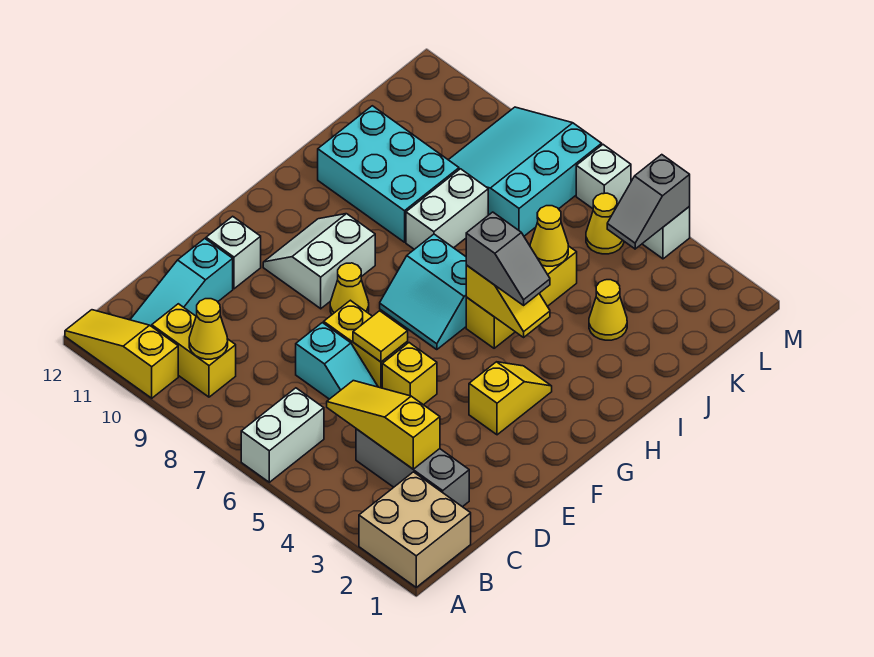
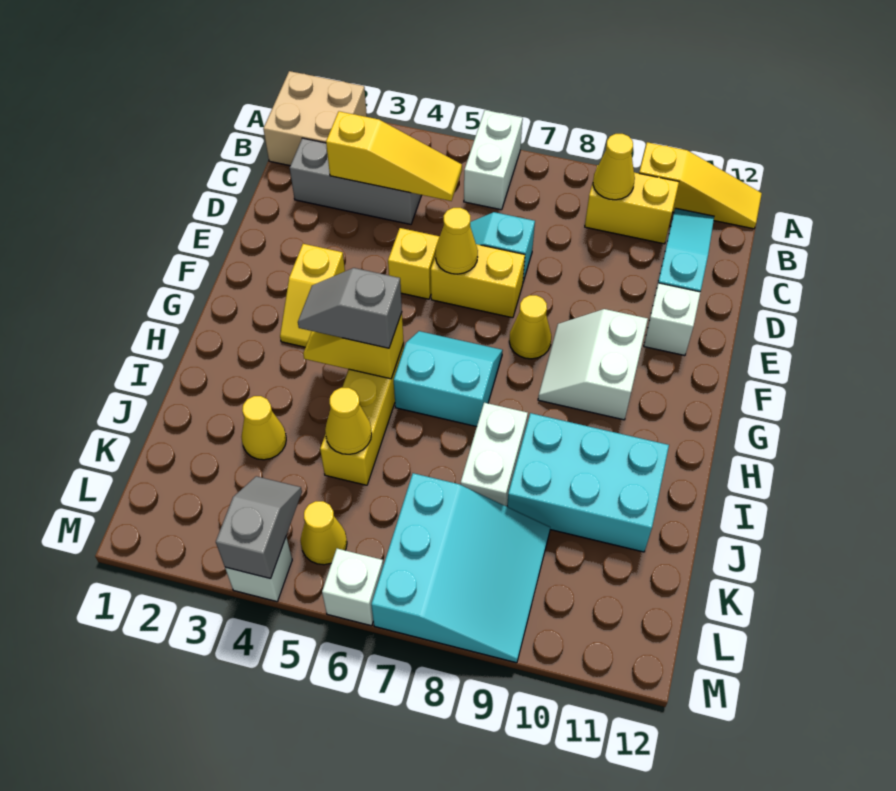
yellow tile E6 level 2 -> yellow cone E6 level 2
white slope F9:G10 level 1 top 9 -> white slope F9:G10 level 1 top 10

